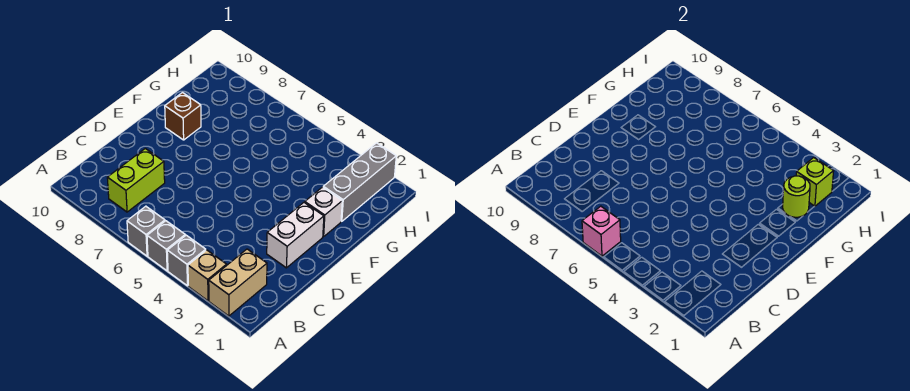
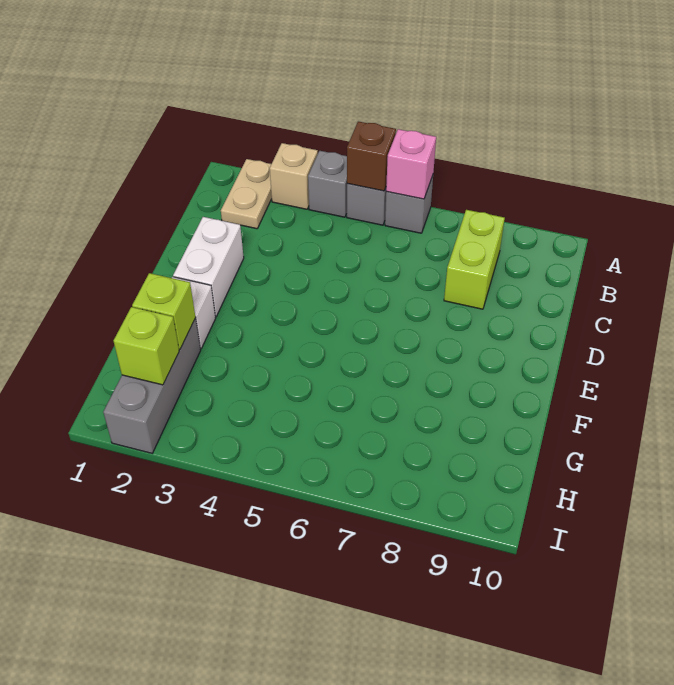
tan brick A2:B2 level 1 -> tan plate A2:B2 level 1
brown brick F9 level 1 -> brown brick A5 level 2
lime round brick G2 level 2 -> lime brick G2 level 2

